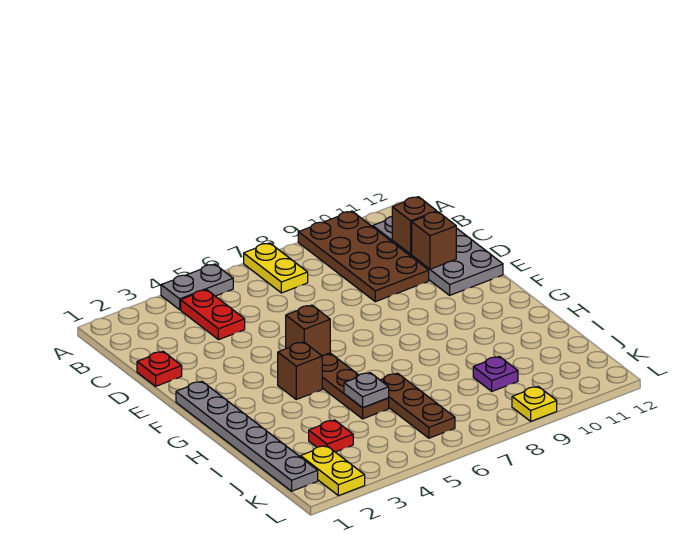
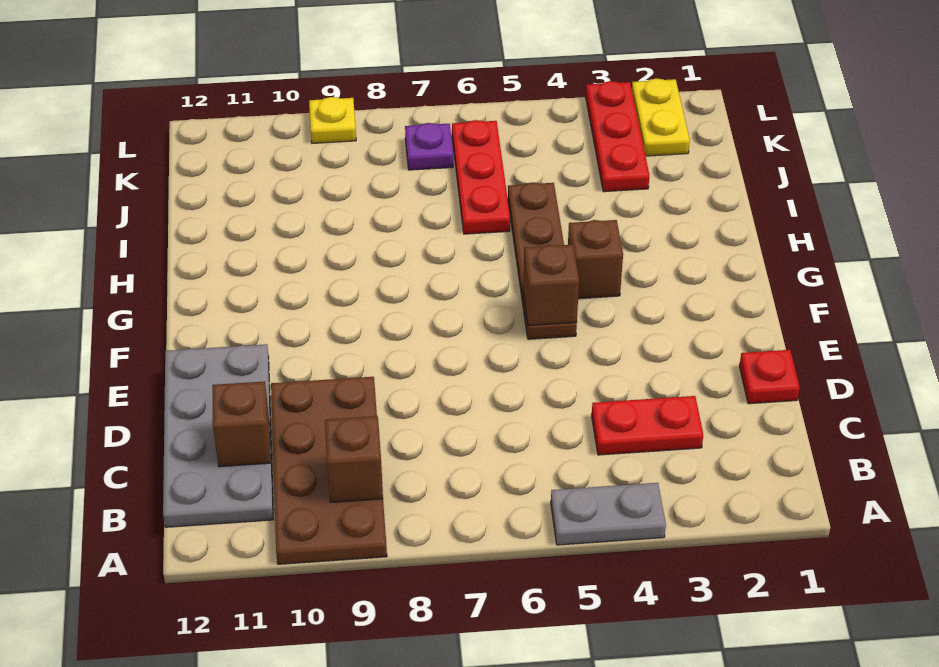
yellow plate A7:B7 level 1 -> none
red plate B4:C4 level 1 -> red plate C3:C4 level 1
brown brick D11 level 2 -> brown brick B9 level 2
grey plate F1:K1 level 1 -> none
grey plate I5 level 2 -> none
brown plate I6:K6 level 1 -> red plate I6:K6 level 1
red plate J3 level 1 -> red plate J3:L3 level 1
purple plate J9 level 1 -> purple plate K7 level 1

